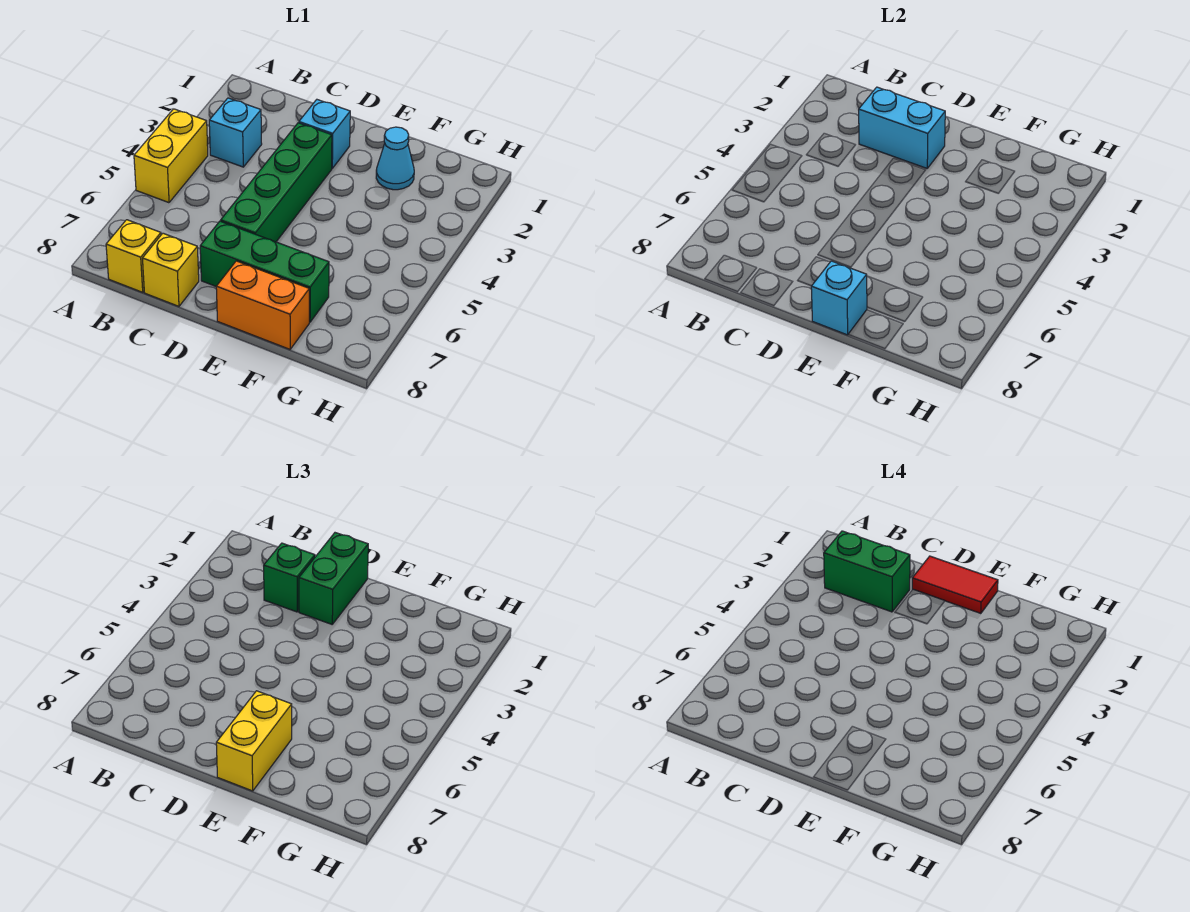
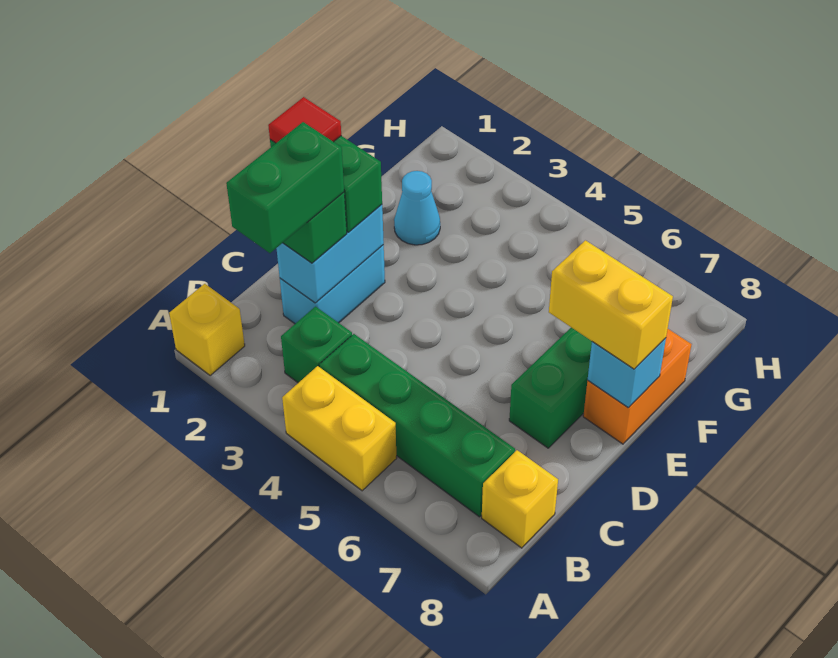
cyan brick B3 level 1 -> green brick B3 level 1
yellow brick C8 level 1 -> yellow brick A1 level 1
red tile D1:E1 level 4 -> red tile D1 level 4
cyan brick D2 level 1 -> cyan brick C2:D2 level 1
green brick D3:D6 level 1 -> green brick B4:B7 level 1

